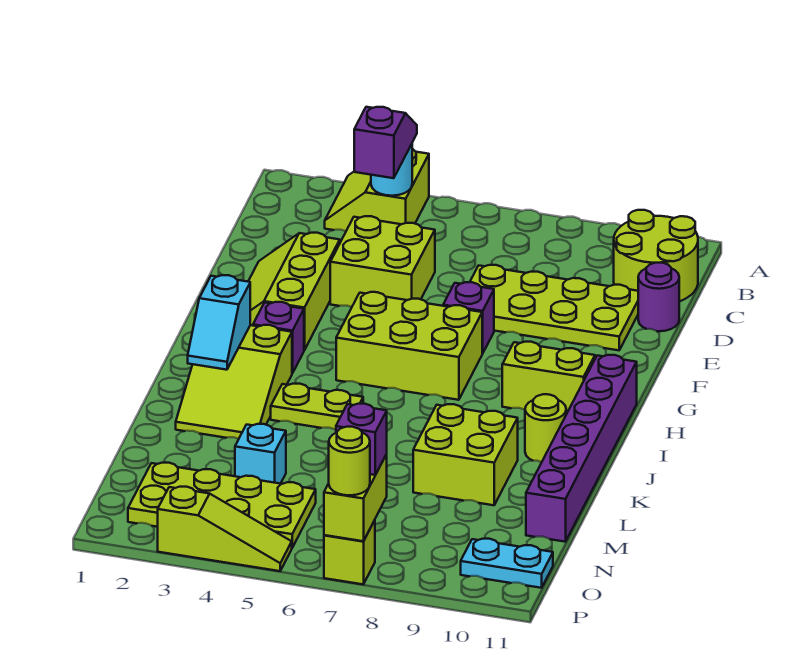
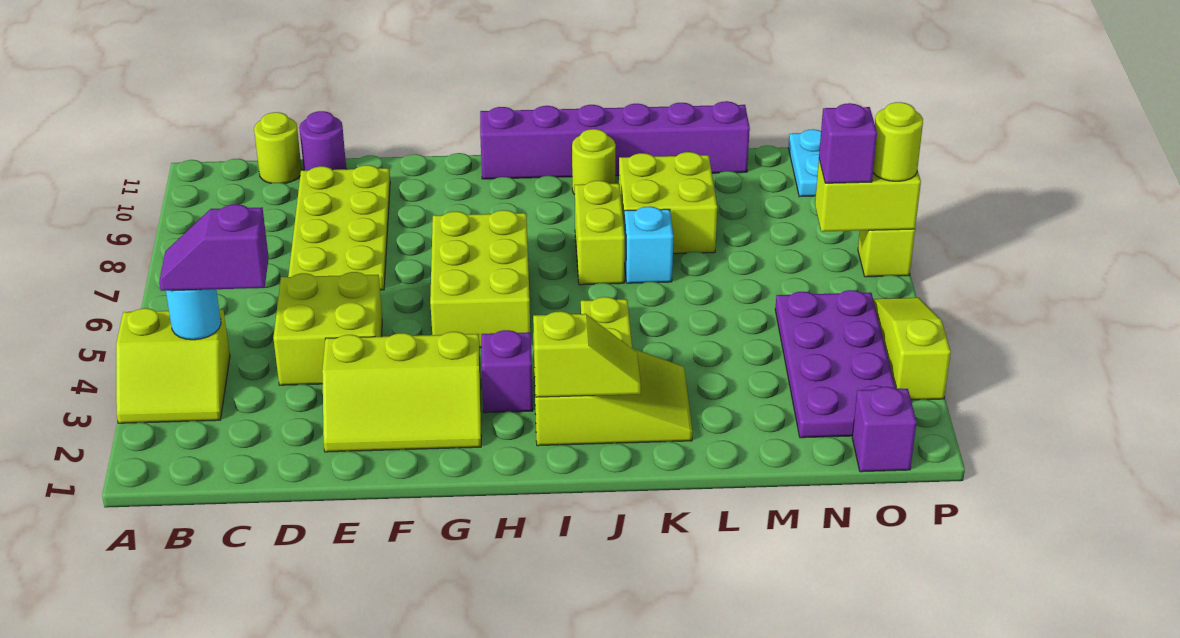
lime round brick B10:C11 level 1 -> lime round brick C11 level 1
purple brick F7 level 1 -> purple brick O1 level 1
lime brick H9:H10 level 1 -> lime brick J7:J8 level 1
cyan slope I2:J2 level 2 top I -> lime slope I2:J2 level 2 top I
cyan brick M4 level 1 -> cyan brick K7 level 1
lime plate N2:O5 level 1 -> purple plate N2:O5 level 1

